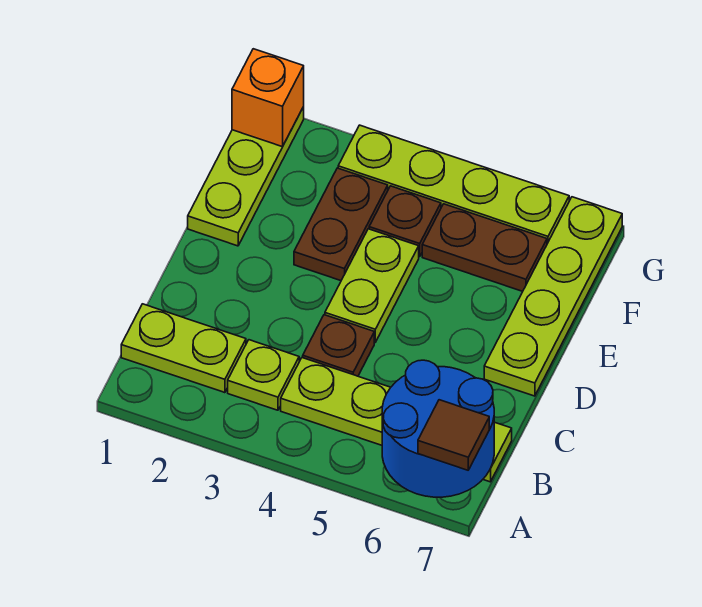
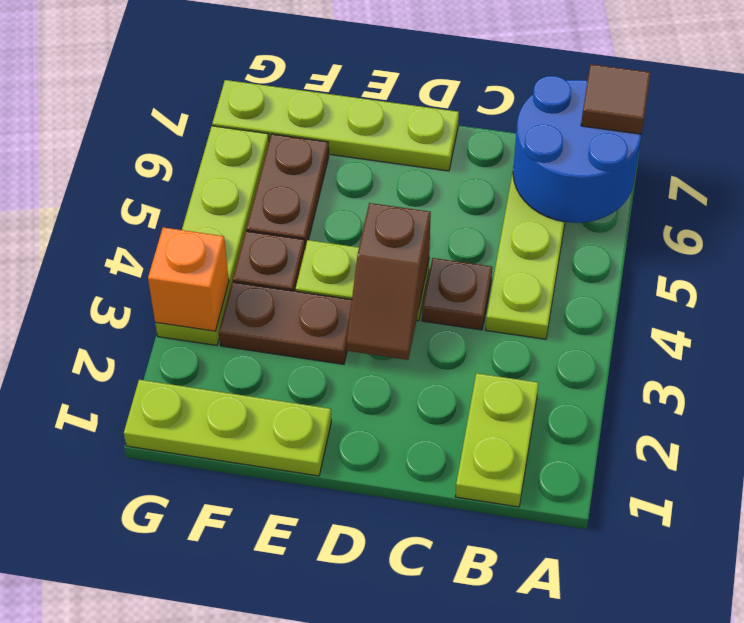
lime plate B3 level 1 -> none
none -> brown slope D3:D4 level 2 top 4
orange brick G1 level 2 -> orange brick G3 level 2

